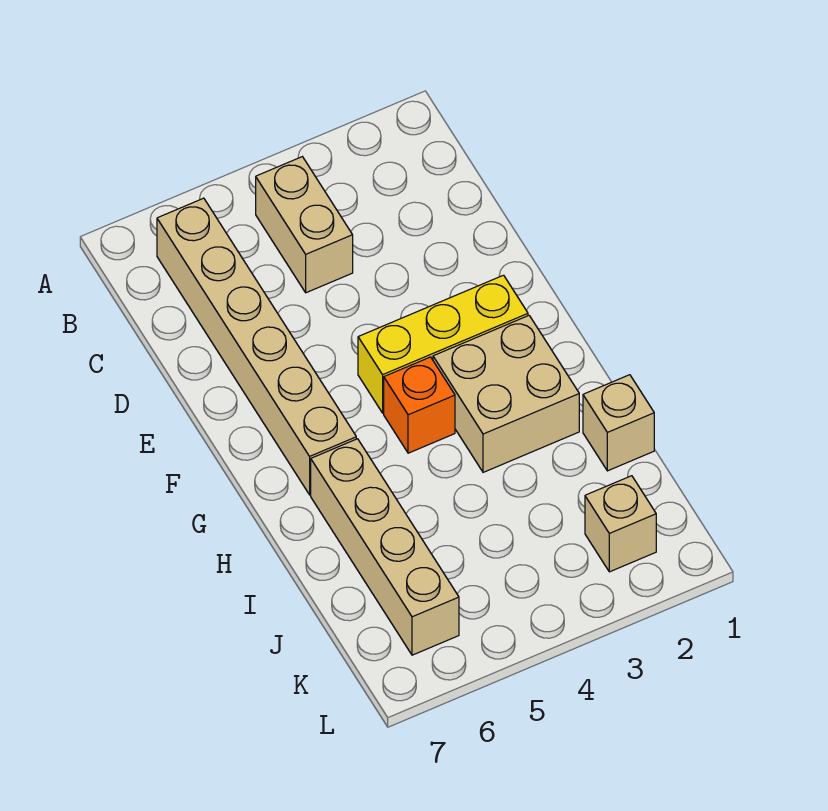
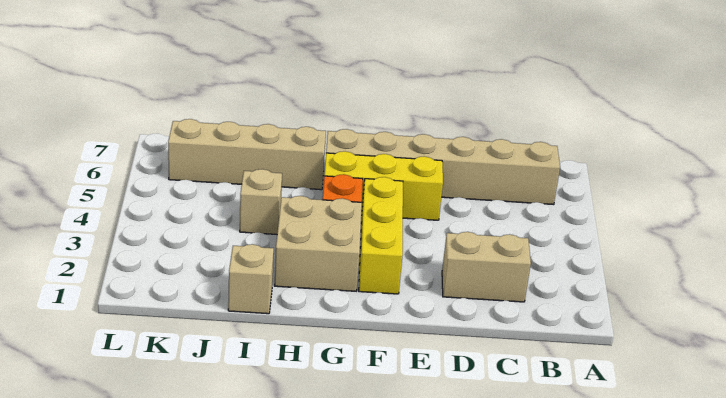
tan brick B4:C4 level 1 -> tan brick C2:D2 level 1
none -> yellow brick E5:G5 level 1
tan brick K2 level 1 -> tan brick I4 level 1

